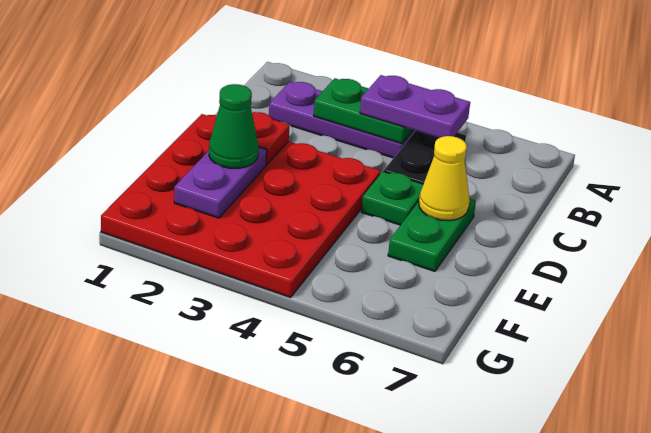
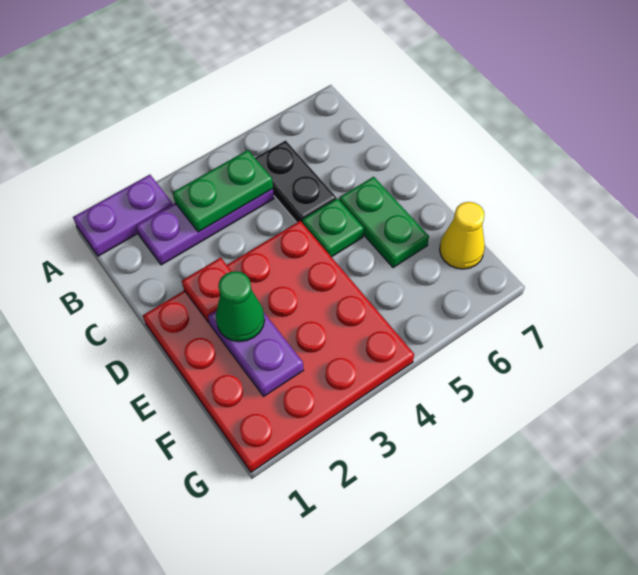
purple plate B4:B5 level 3 -> purple plate A1:A2 level 1
yellow cone D6 level 2 -> yellow cone F7 level 1

